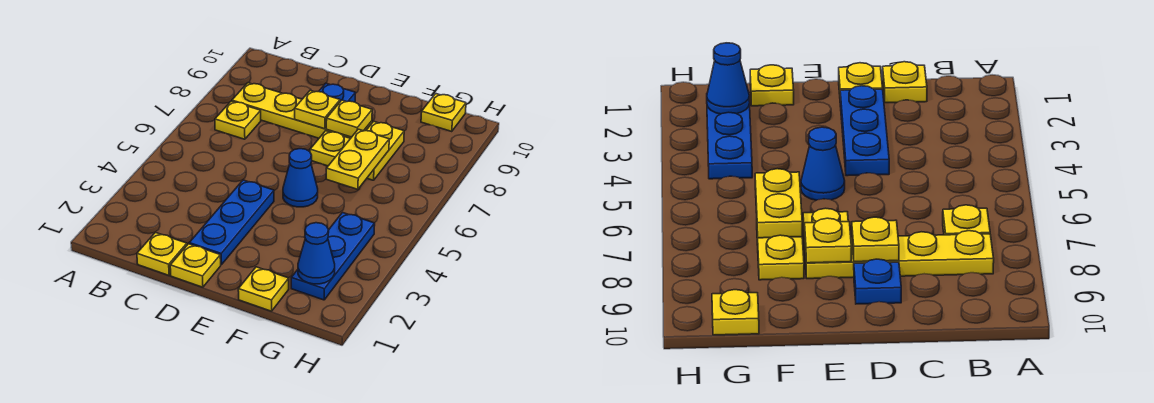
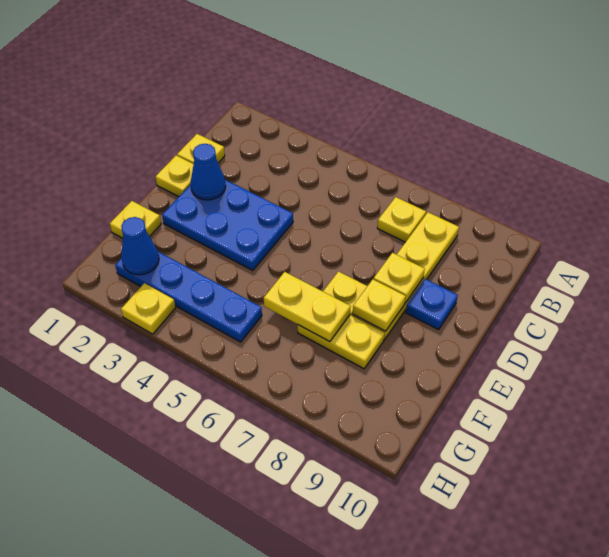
blue plate D2:D4 level 1 -> blue plate D2:E4 level 1
blue cone E5 level 1 -> blue cone D2 level 2
blue plate G2:G4 level 1 -> blue plate G2:G5 level 1
yellow plate G10 level 1 -> yellow plate H3 level 1

